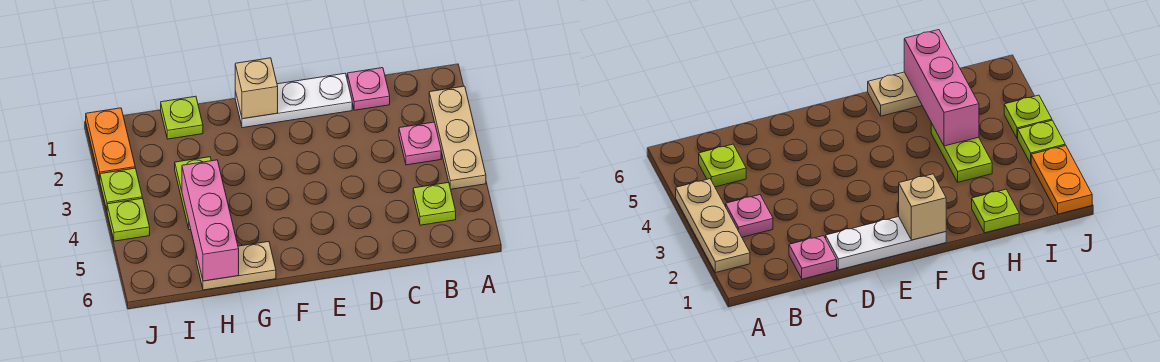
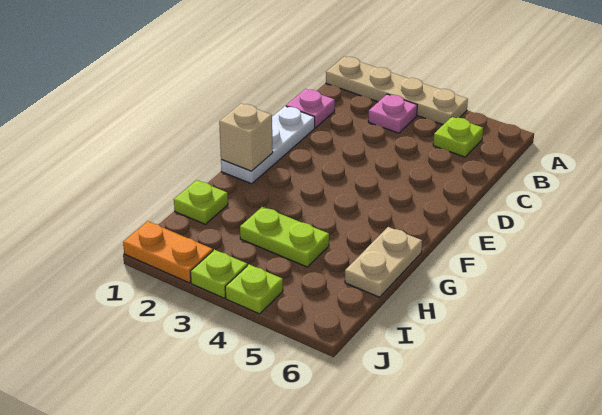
tan plate A2:A4 level 1 -> tan plate A1:A4 level 1
pink brick H4:H6 level 2 -> none

